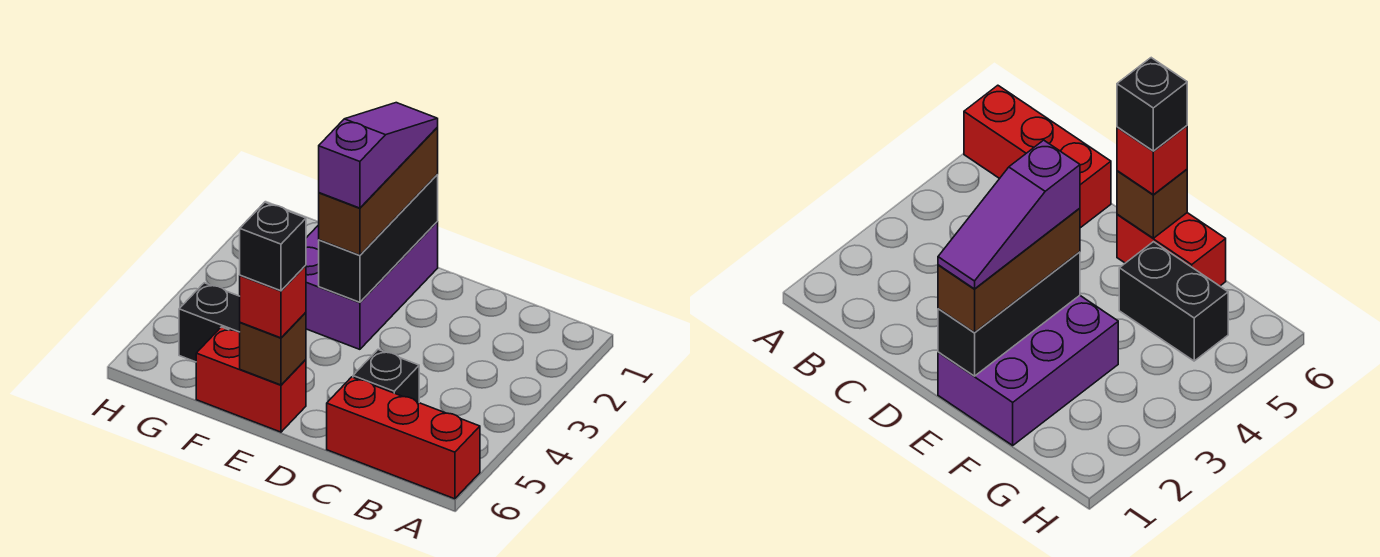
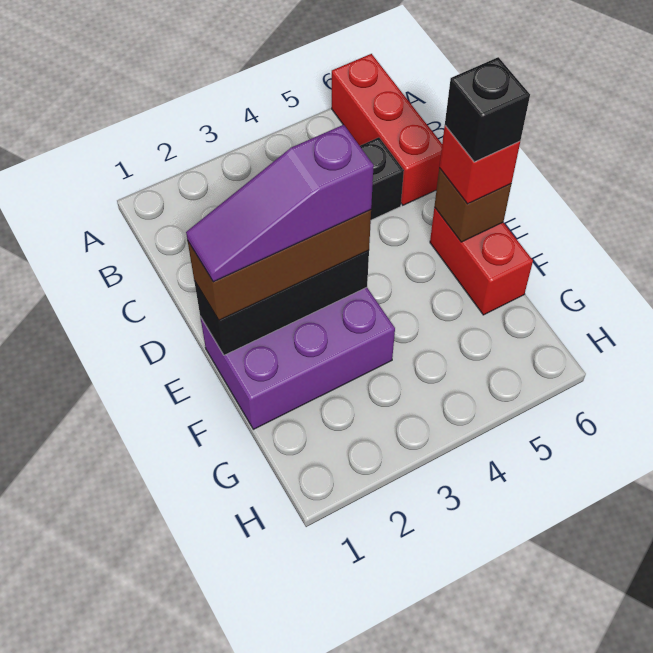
black brick F5:G5 level 1 -> none

